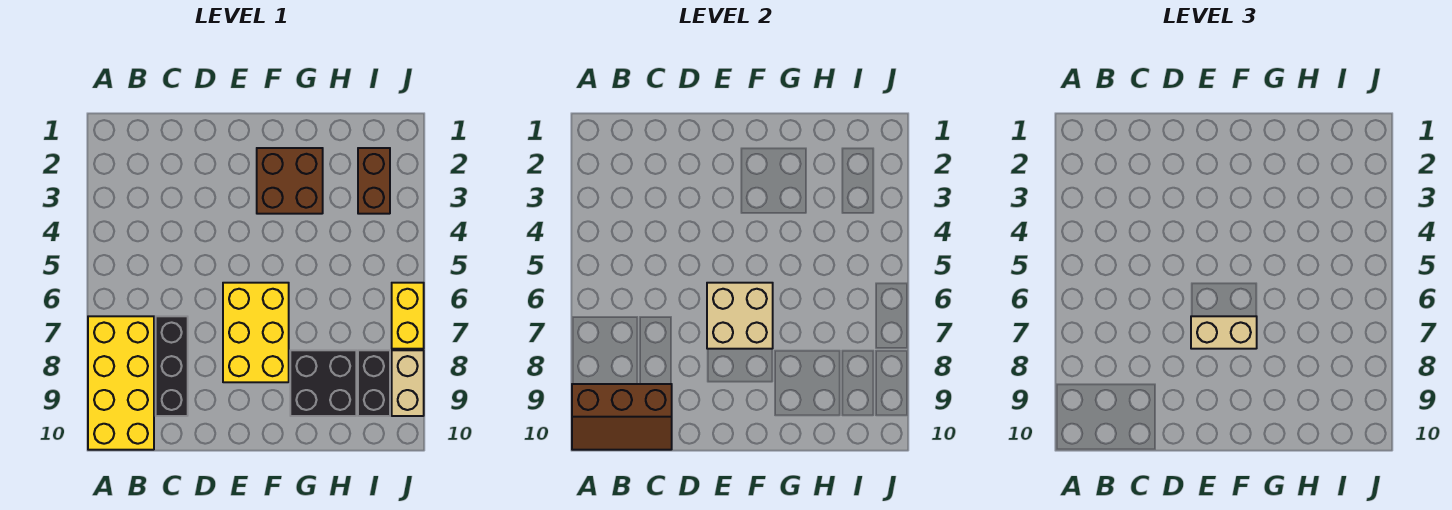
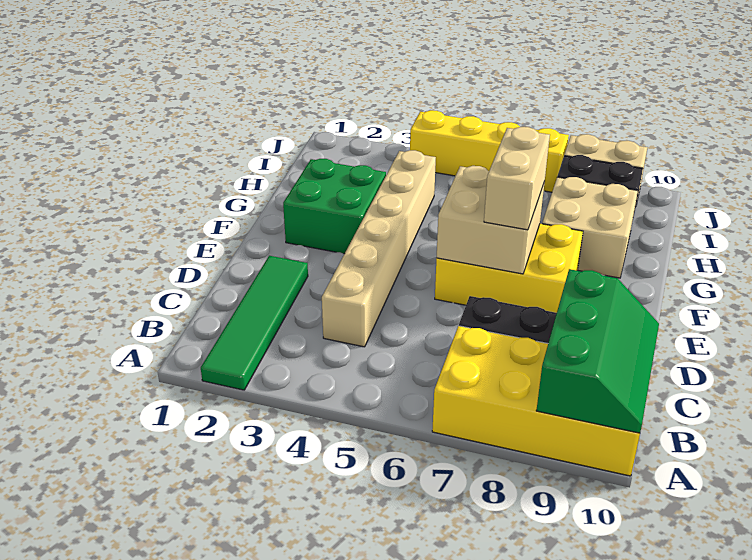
none -> green tile A2:D2 level 1
brown slope A9:C10 level 2 top 9 -> green slope A9:C10 level 2 top 9
none -> tan brick C4:H4 level 1
brown brick F2:G3 level 1 -> green brick F2:G3 level 1
black brick G8:H9 level 1 -> tan brick G8:H9 level 1
brown brick I2:I3 level 1 -> none
yellow brick J6:J7 level 1 -> yellow brick J4:J7 level 1

